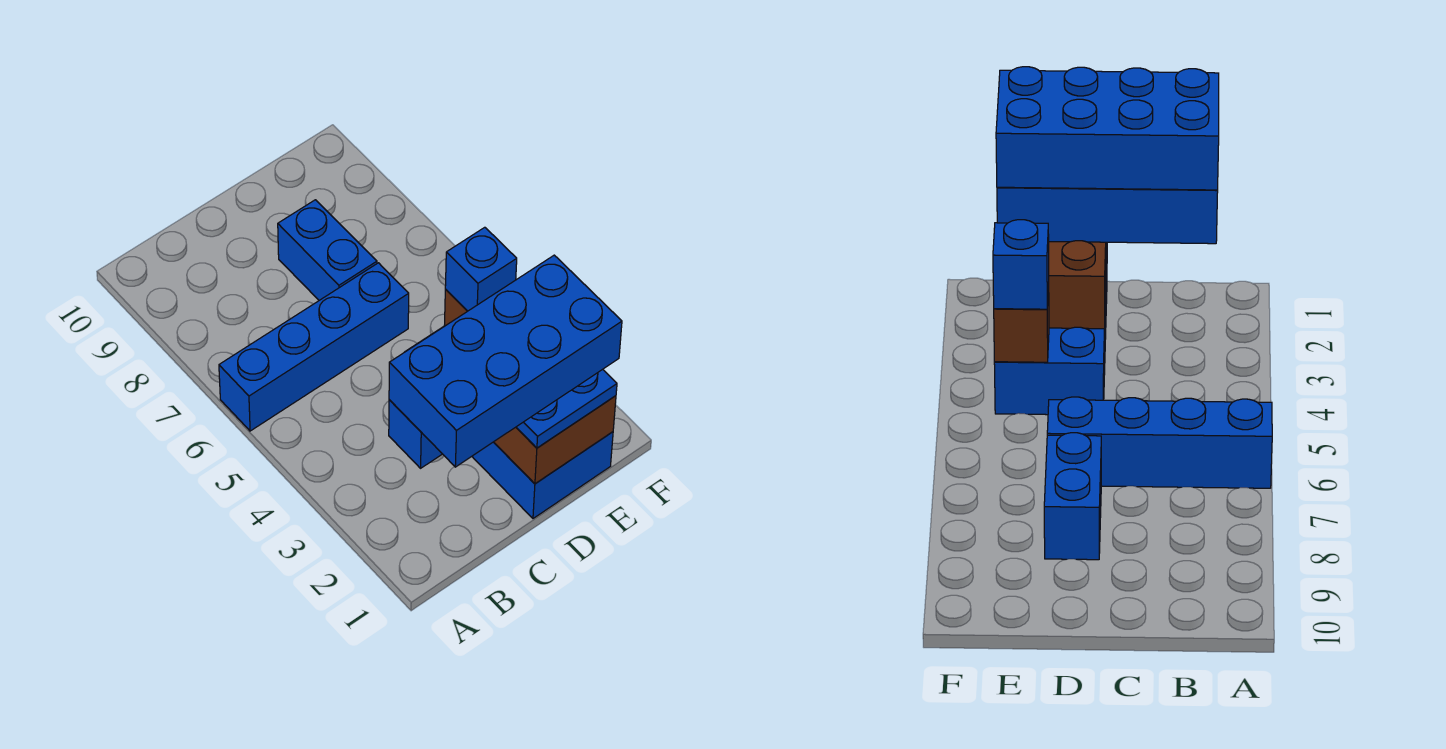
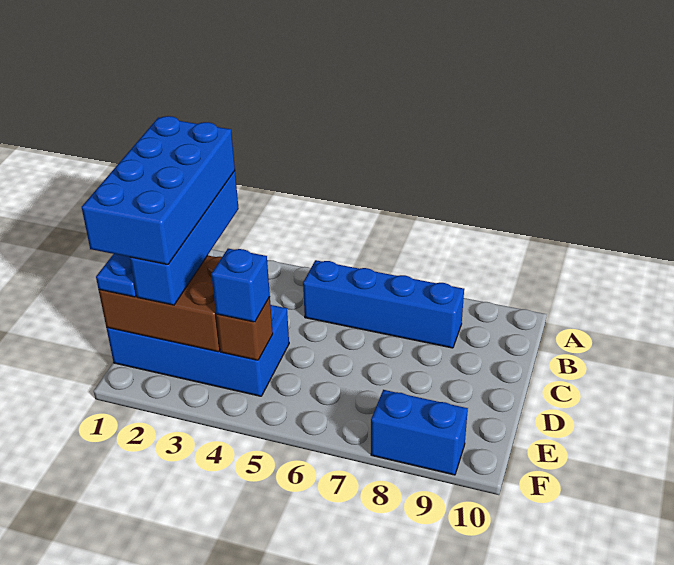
blue brick A6:D6 level 1 -> blue brick B5:B8 level 1
blue brick D7:D8 level 1 -> blue brick F8:F9 level 1

